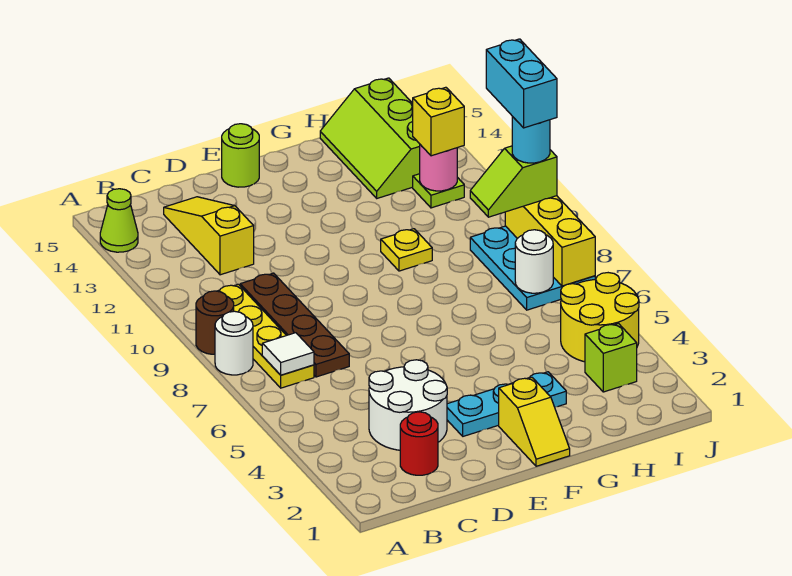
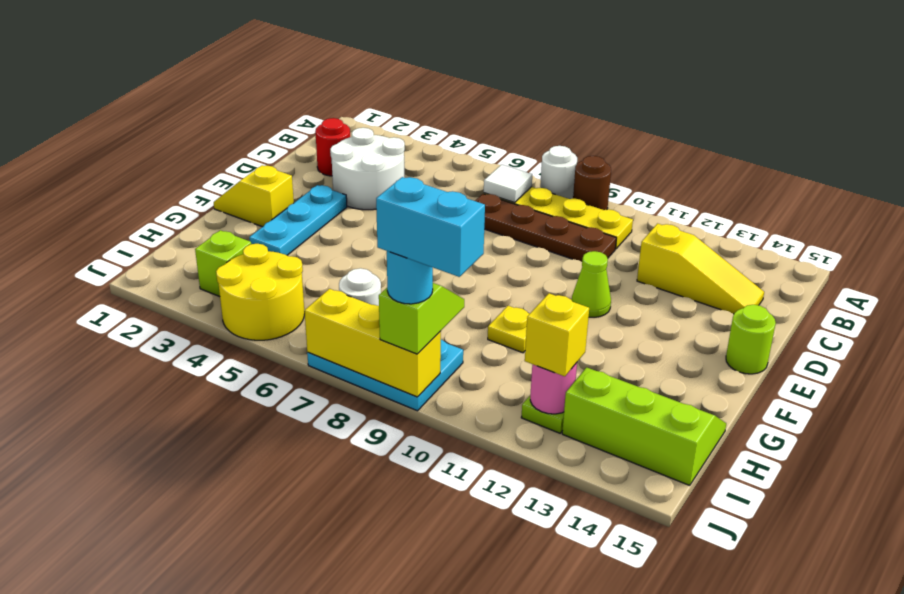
lime cone A14 level 1 -> lime cone E11 level 1

